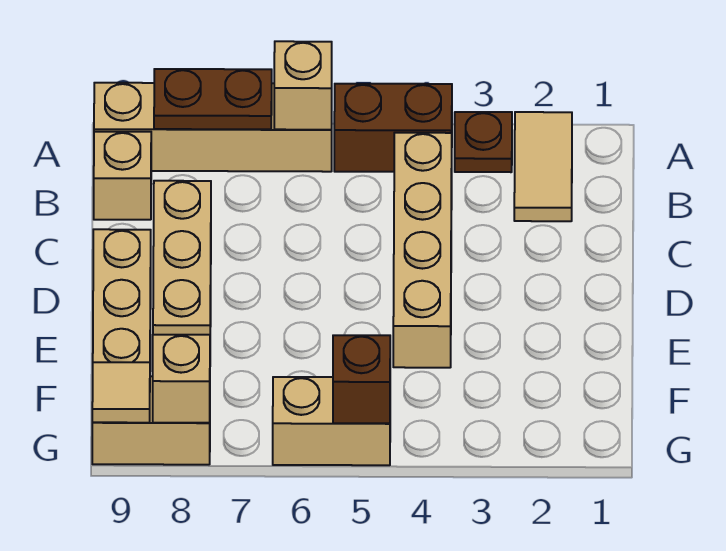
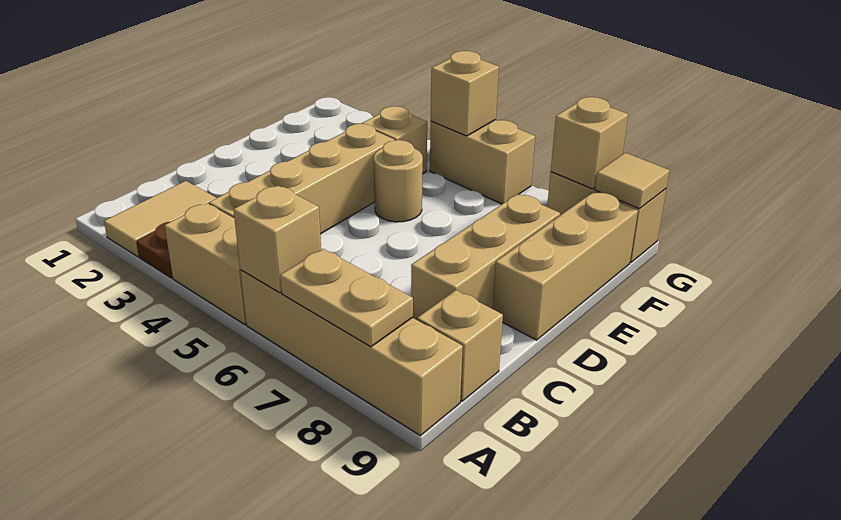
brown brick A4:A5 level 1 -> tan brick A4:A5 level 1
brown plate A7:A8 level 2 -> tan plate A7:A8 level 2
none -> tan round brick E5 level 1
none -> tan brick F4 level 1
brown brick G5 level 2 -> tan brick G5 level 2

